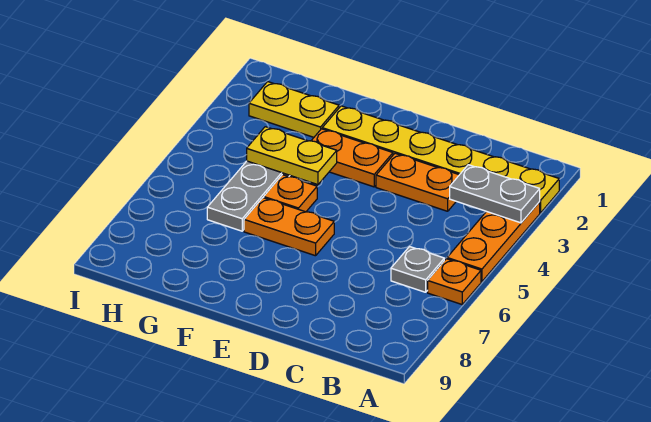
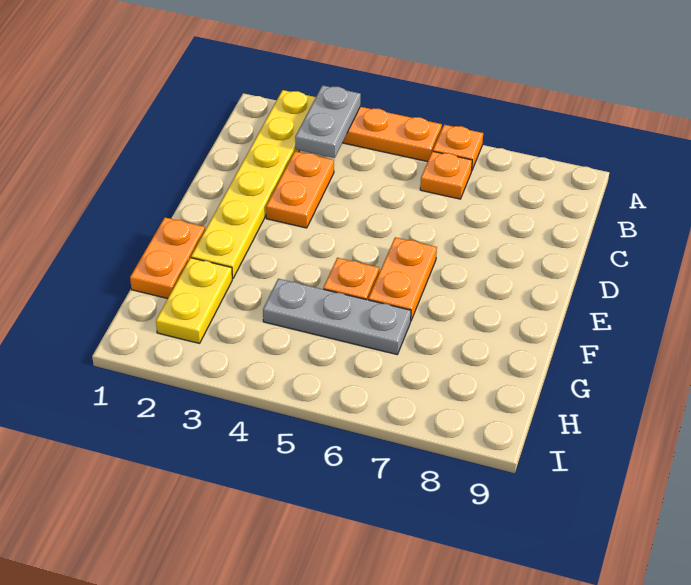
grey plate B6 level 1 -> orange plate B6 level 1
orange plate E3:F3 level 1 -> orange plate F1:G1 level 1
yellow plate F4:G4 level 2 -> none

